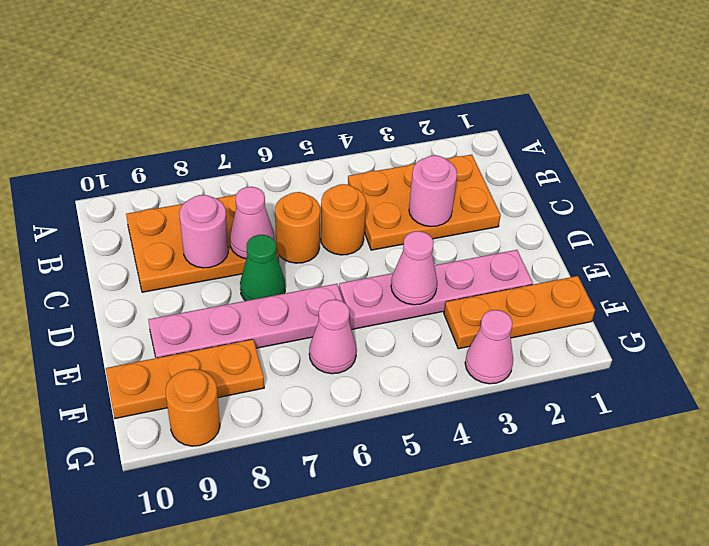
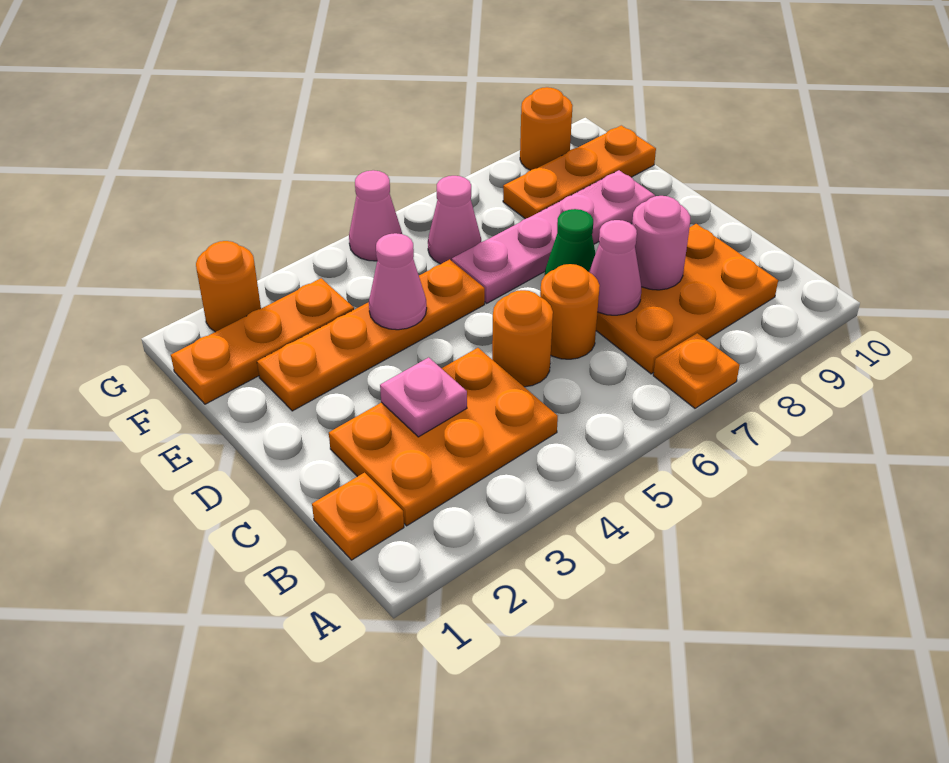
none -> orange plate A7 level 1
none -> orange plate B1 level 1
pink round brick C3 level 2 -> pink plate C3 level 2
pink plate E2:E5 level 1 -> orange plate E2:E5 level 1
none -> orange round brick G2 level 1
pink cone G3 level 1 -> pink cone G5 level 1

